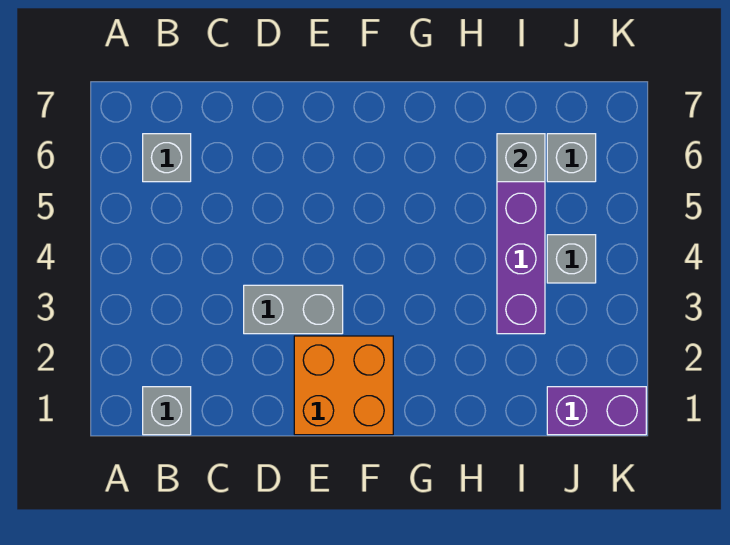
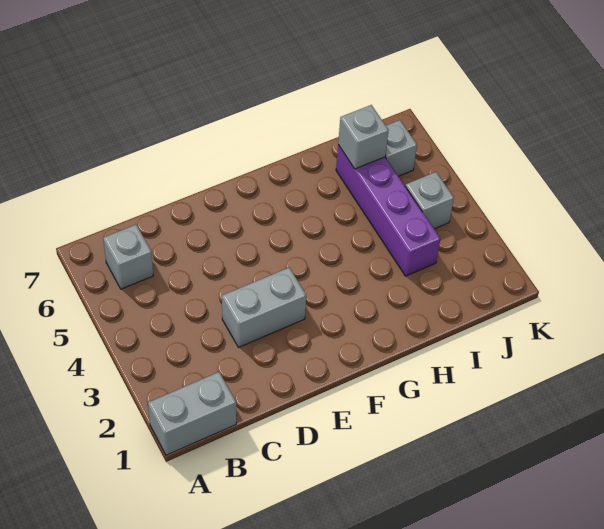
grey brick B1 level 1 -> grey brick A1:B1 level 1
orange brick E1:F2 level 1 -> none
purple brick J1:K1 level 1 -> none

